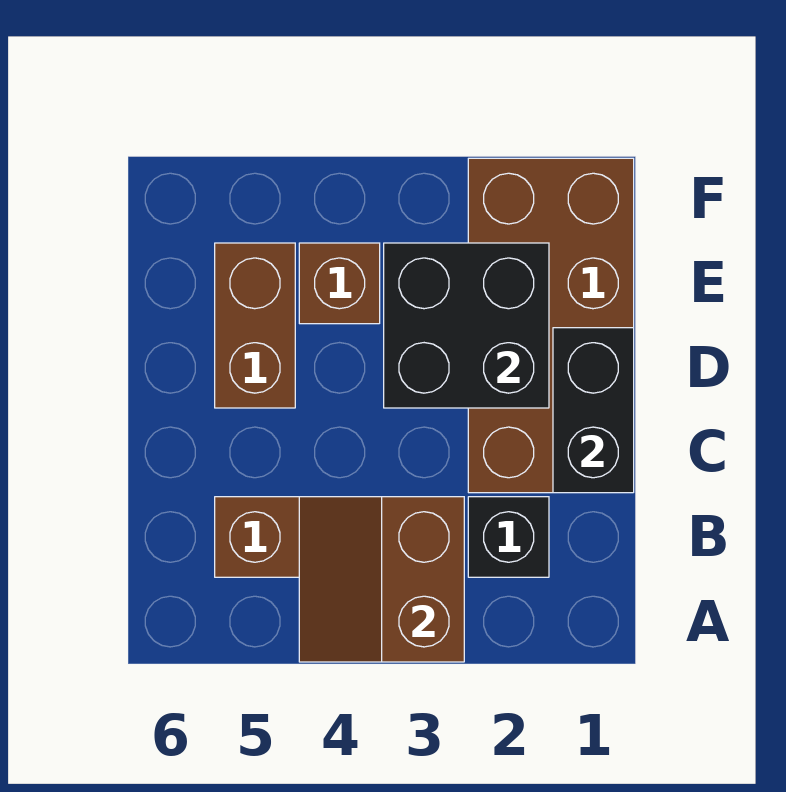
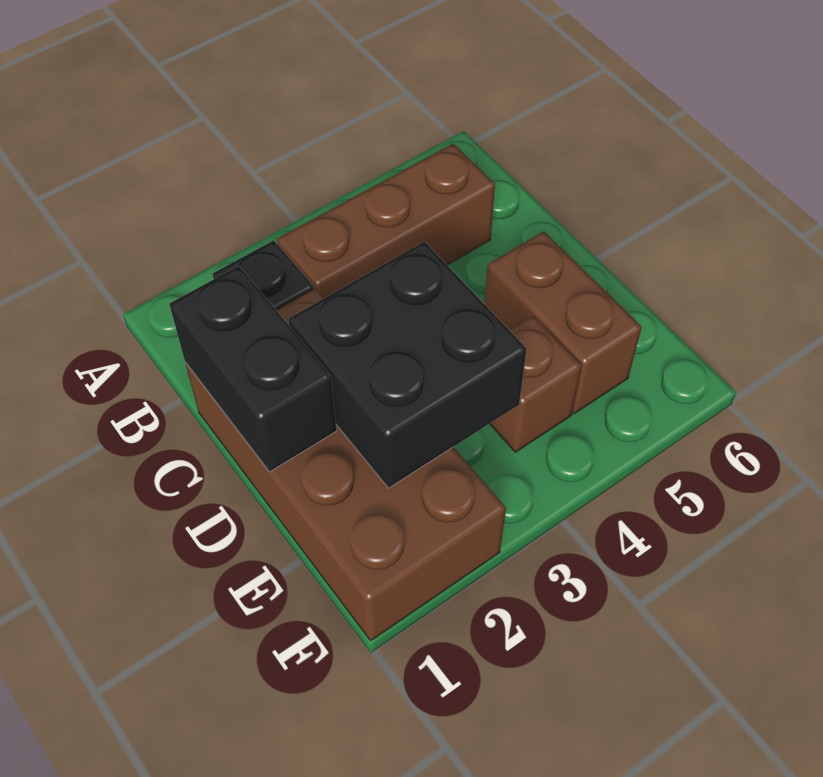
brown slope A3:B4 level 2 top 3 -> none

